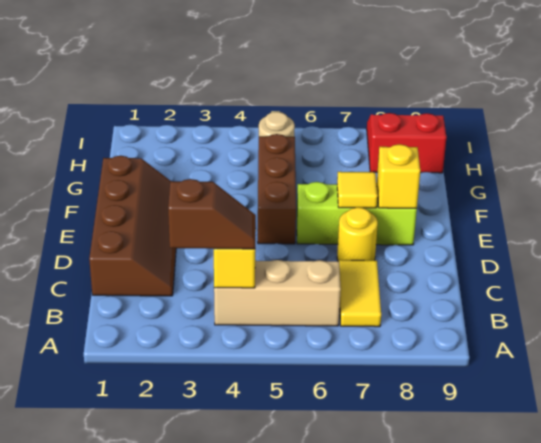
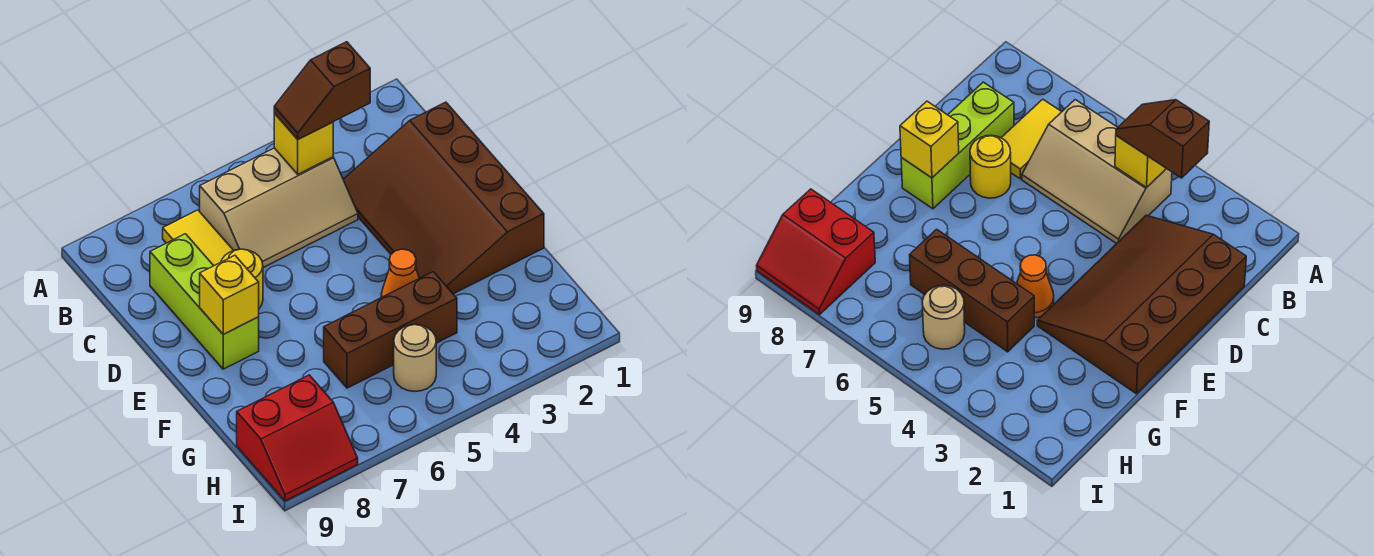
brown slope C1:F2 level 1 top 1 -> brown slope C1:F3 level 1 top 1
brown brick E5:G5 level 1 -> brown brick G4:G6 level 1
lime brick E6:E8 level 1 -> lime brick C8:E8 level 1
yellow tile E7 level 2 -> none
none -> orange cone F4 level 1

